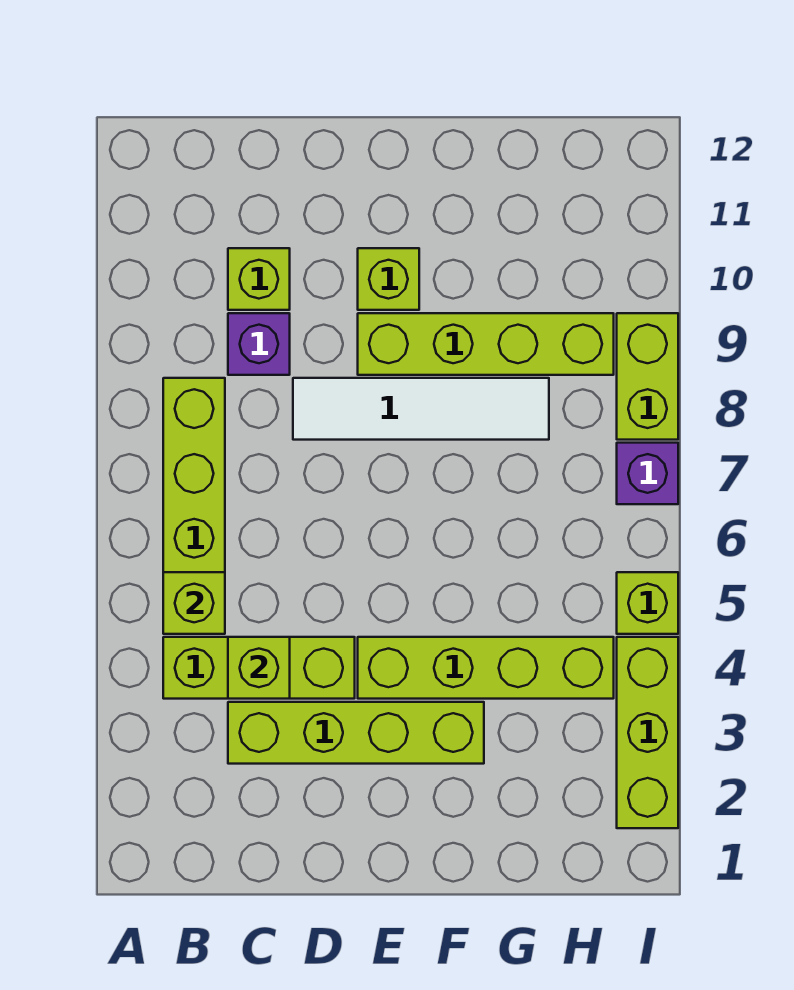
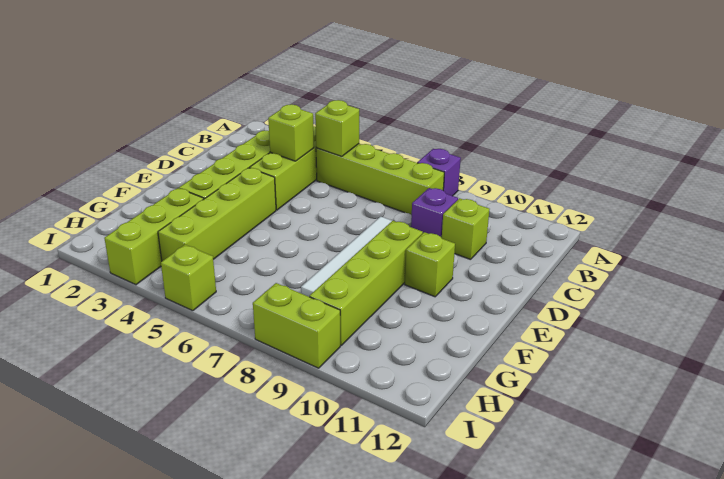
lime brick I2:I4 level 1 -> lime brick G3:I3 level 1
purple brick I7 level 1 -> purple brick A8 level 1

